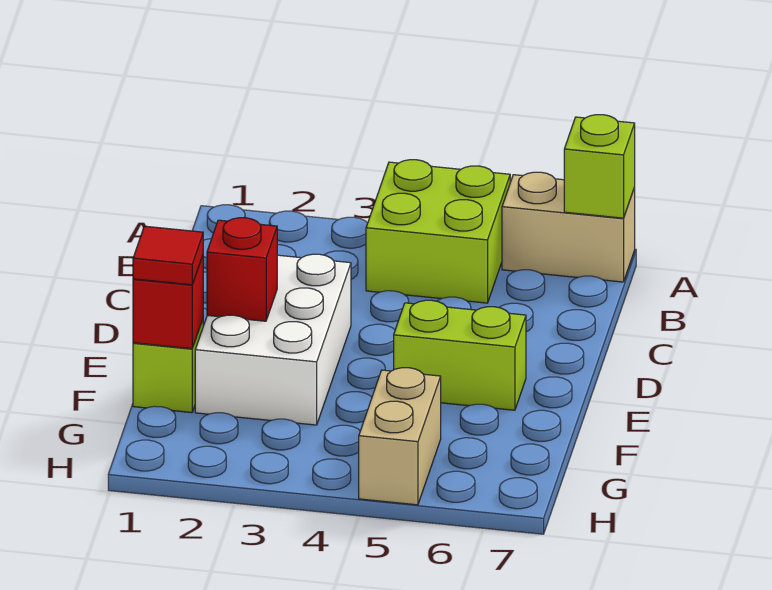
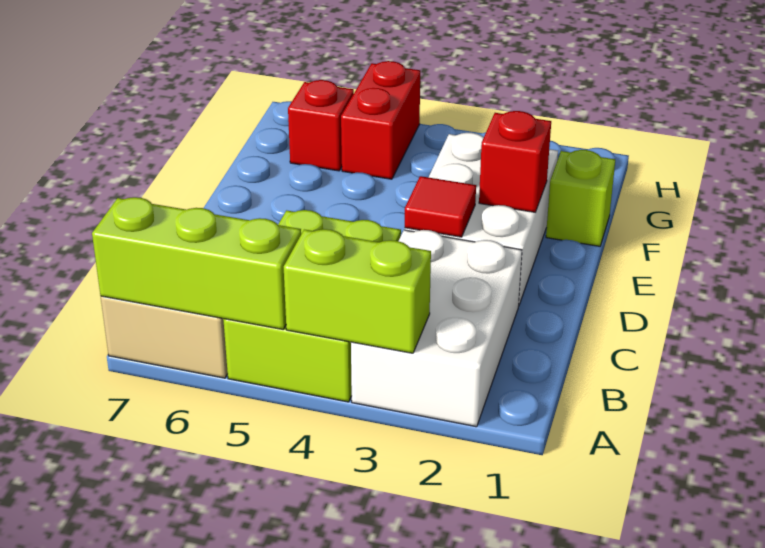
none -> white brick A2:C3 level 1
lime brick A4:B5 level 1 -> lime brick A4:C5 level 1
lime brick A7 level 2 -> lime brick A5:A7 level 2
lime brick E5:E6 level 1 -> lime brick A3:A4 level 2
red brick F1 level 2 -> red brick G6 level 1
red tile F1 level 3 -> red tile D3 level 2
tan brick G5:H5 level 1 -> red brick G5:H5 level 1

